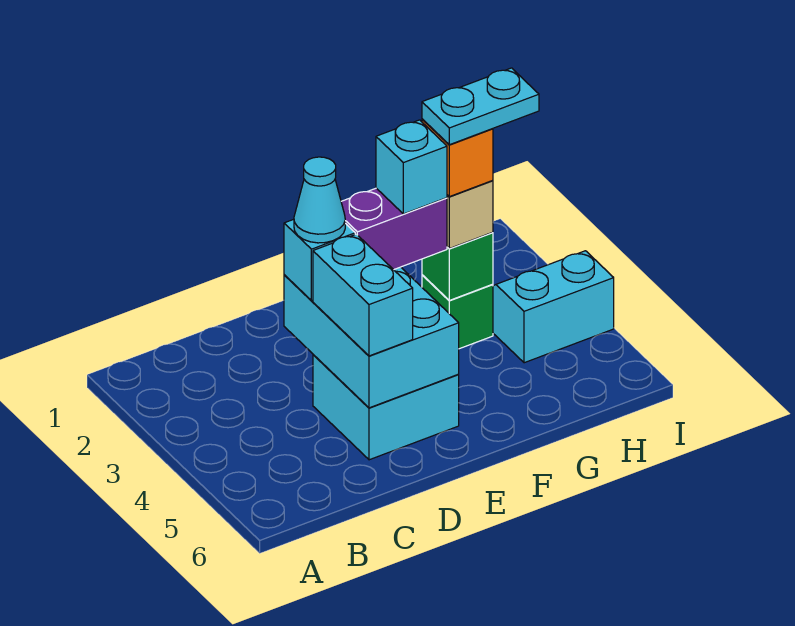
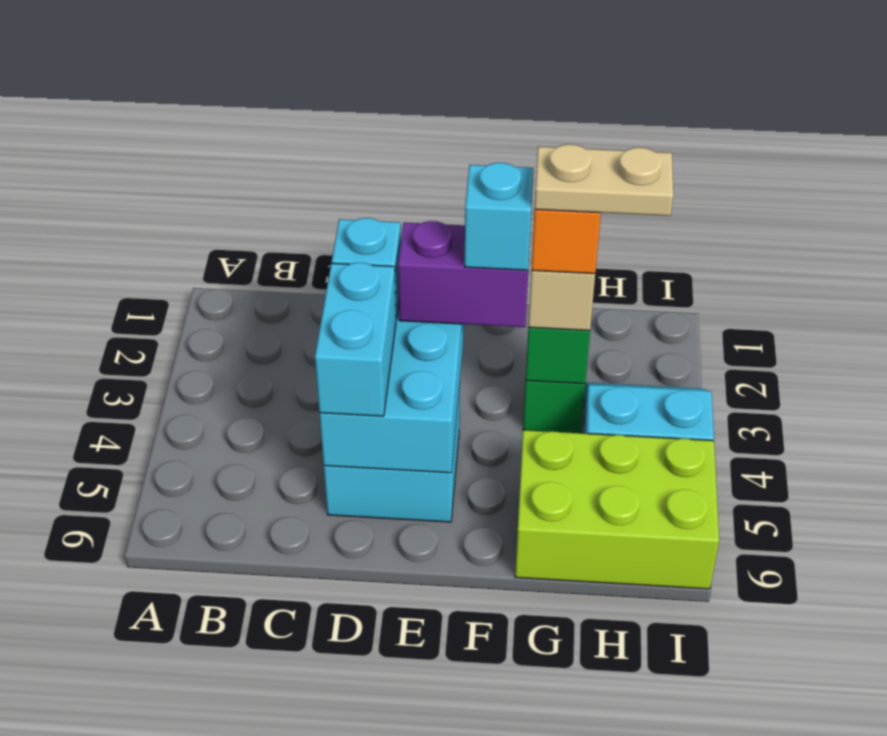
cyan cone D3 level 4 -> none
cyan plate G3:H3 level 5 -> tan plate G3:H3 level 5
none -> lime brick G5:I6 level 1

